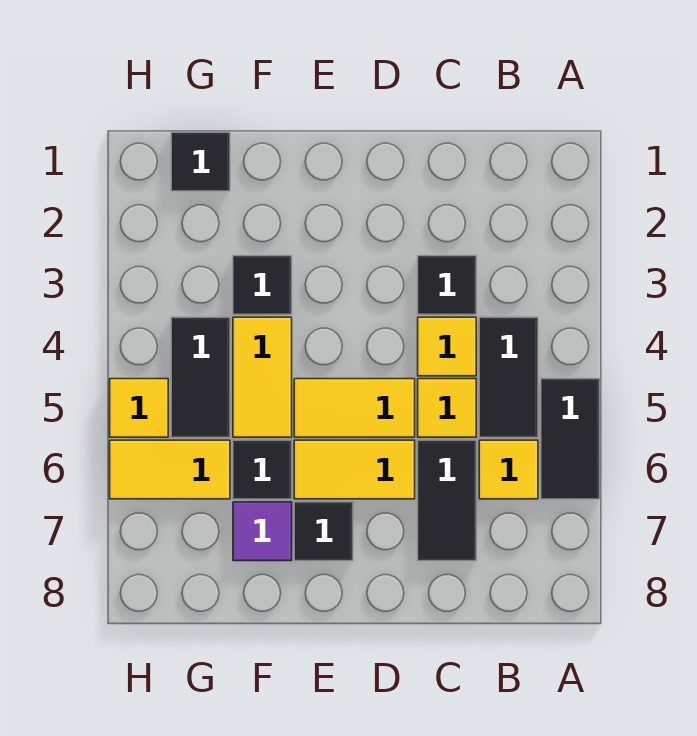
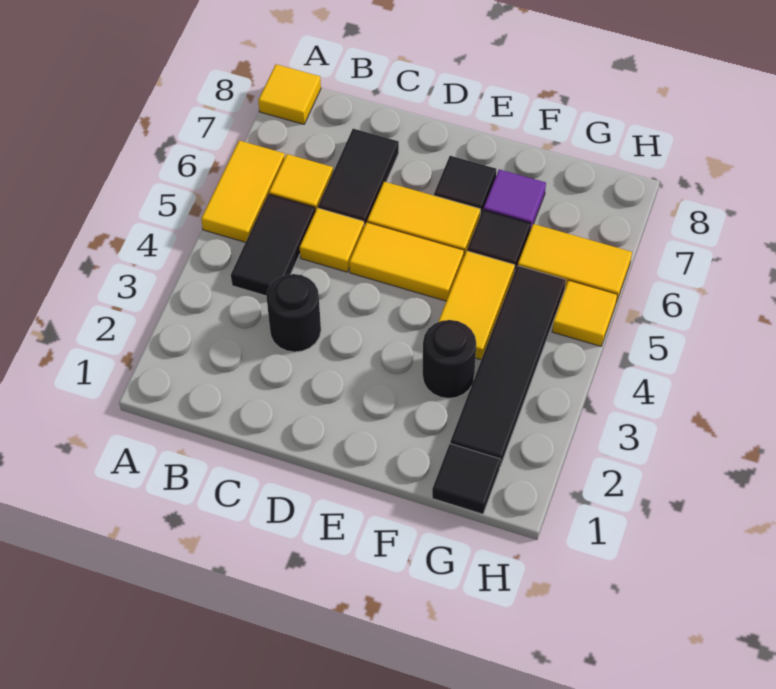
black tile A5:A6 level 1 -> yellow tile A5:A6 level 1
black tile C3 level 1 -> black round brick C3 level 1
yellow tile C4 level 1 -> yellow tile A8 level 1
black tile F3 level 1 -> black round brick F3 level 1
black tile G4:G5 level 1 -> black tile G2:G5 level 1

